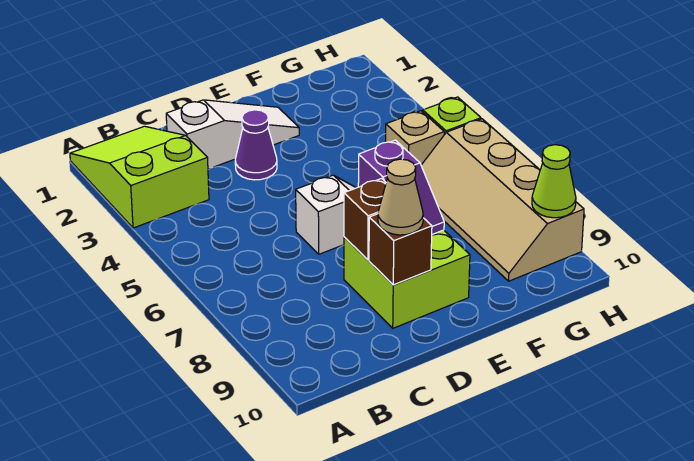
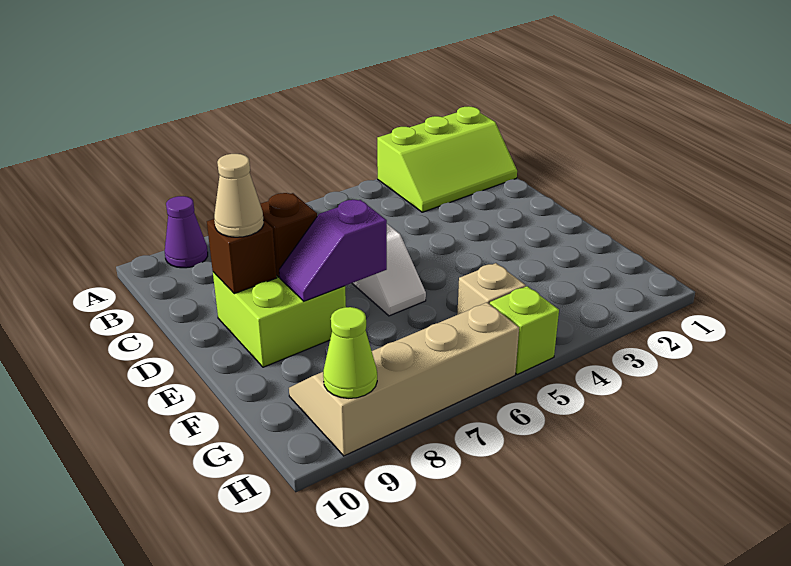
lime slope A1:B3 level 1 top 3 -> lime slope A1:B3 level 1 top A
white slope C2:E2 level 1 top C -> none
purple cone D3 level 1 -> purple cone A9 level 1

